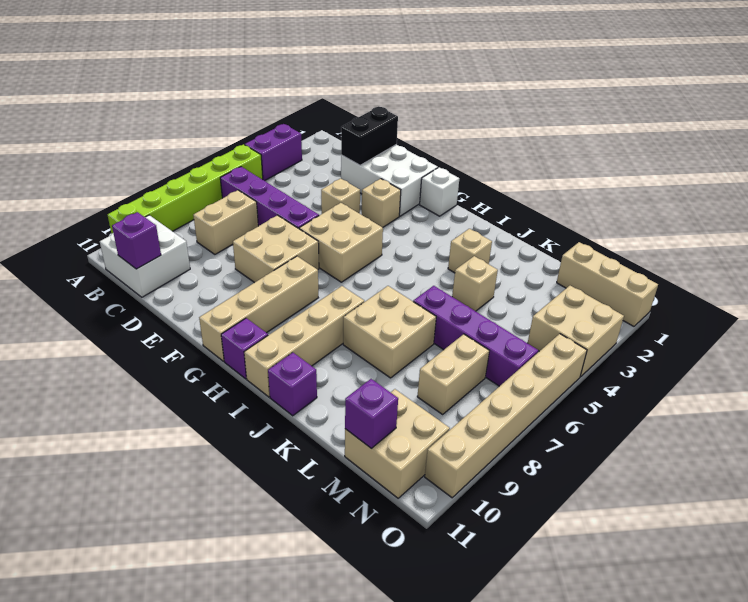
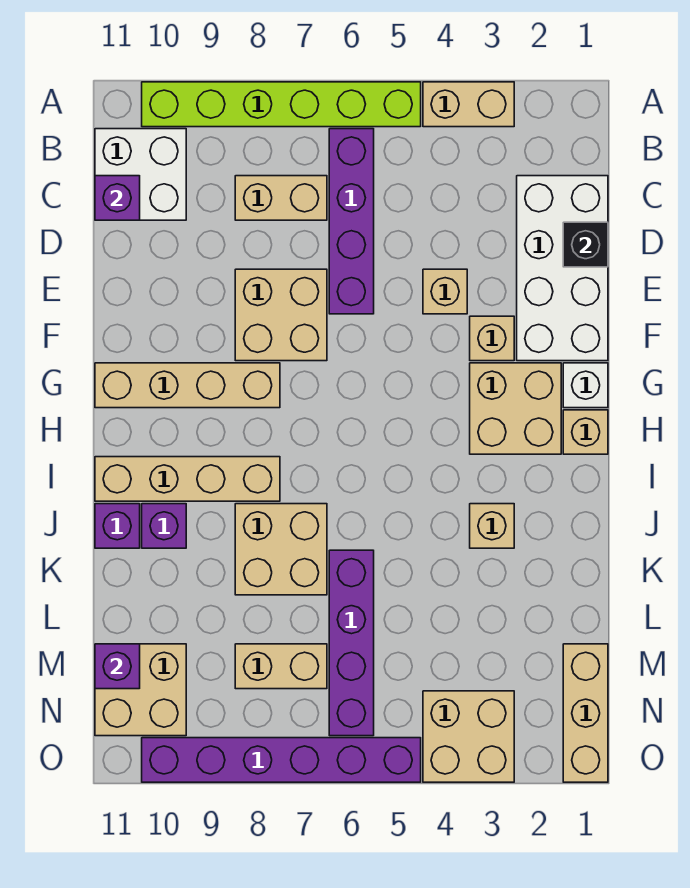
purple brick A3:A4 level 1 -> tan brick A3:A4 level 1
white brick D1:F2 level 1 -> white brick C1:F2 level 1
black brick D1:D2 level 2 -> black brick D1 level 2
tan brick F5:G6 level 1 -> tan brick G2:H3 level 1
purple brick H11 level 1 -> purple brick J10 level 1
tan brick K4 level 1 -> tan brick H1 level 1
tan brick O5:O10 level 1 -> purple brick O5:O10 level 1

